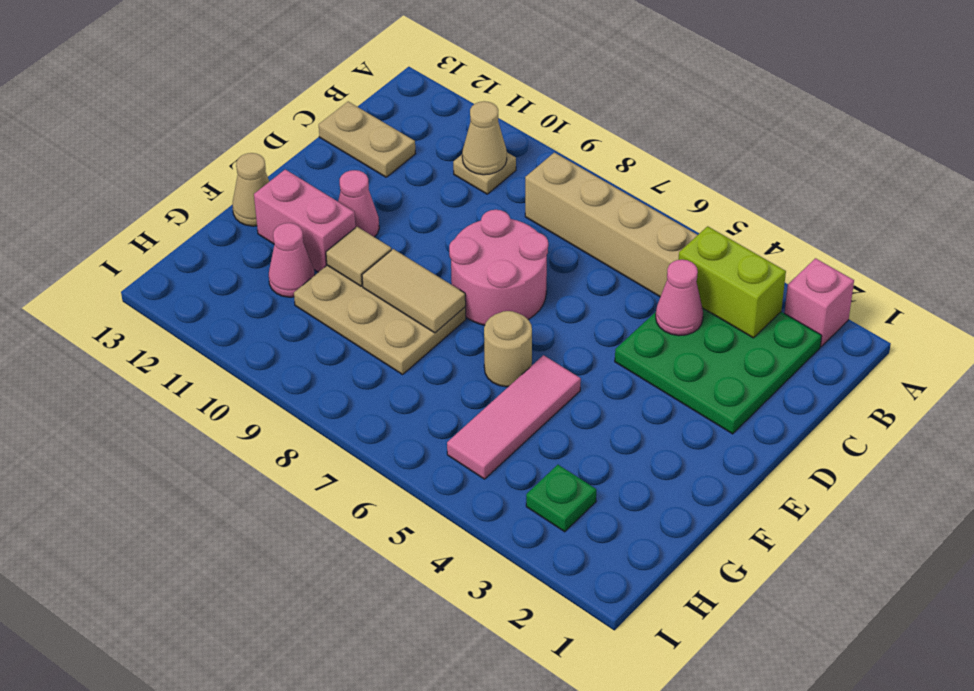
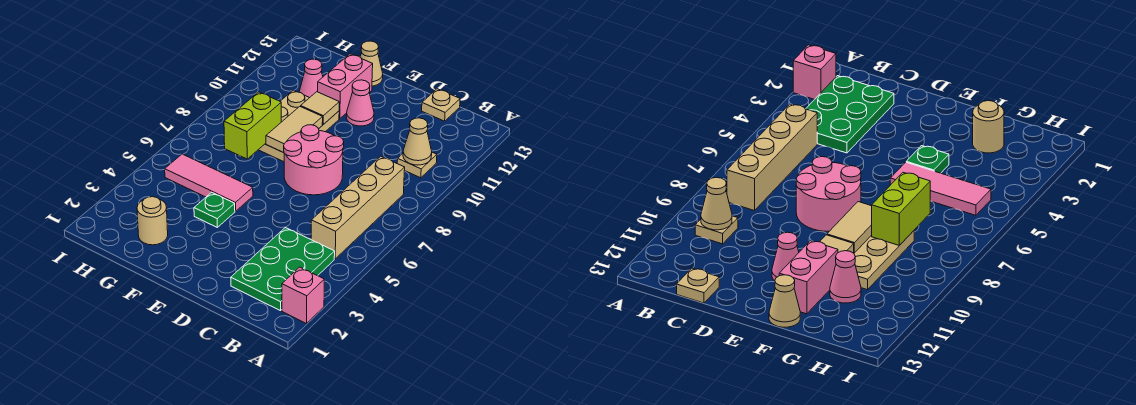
green plate B2:D4 level 1 -> green plate B2:C4 level 1
lime brick B3:B4 level 2 -> lime brick G7:G8 level 2
pink cone C4 level 2 -> none
tan plate C12:C13 level 1 -> tan plate C13 level 1
tan round brick F6 level 1 -> tan round brick G2 level 1
green plate H3 level 1 -> green plate F4 level 1

